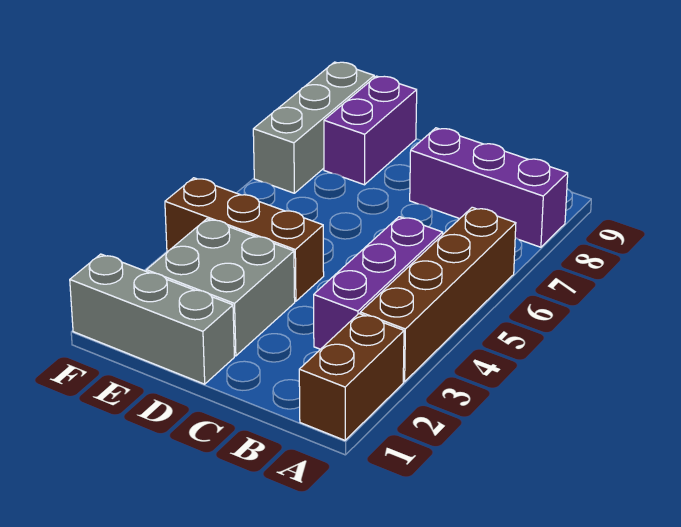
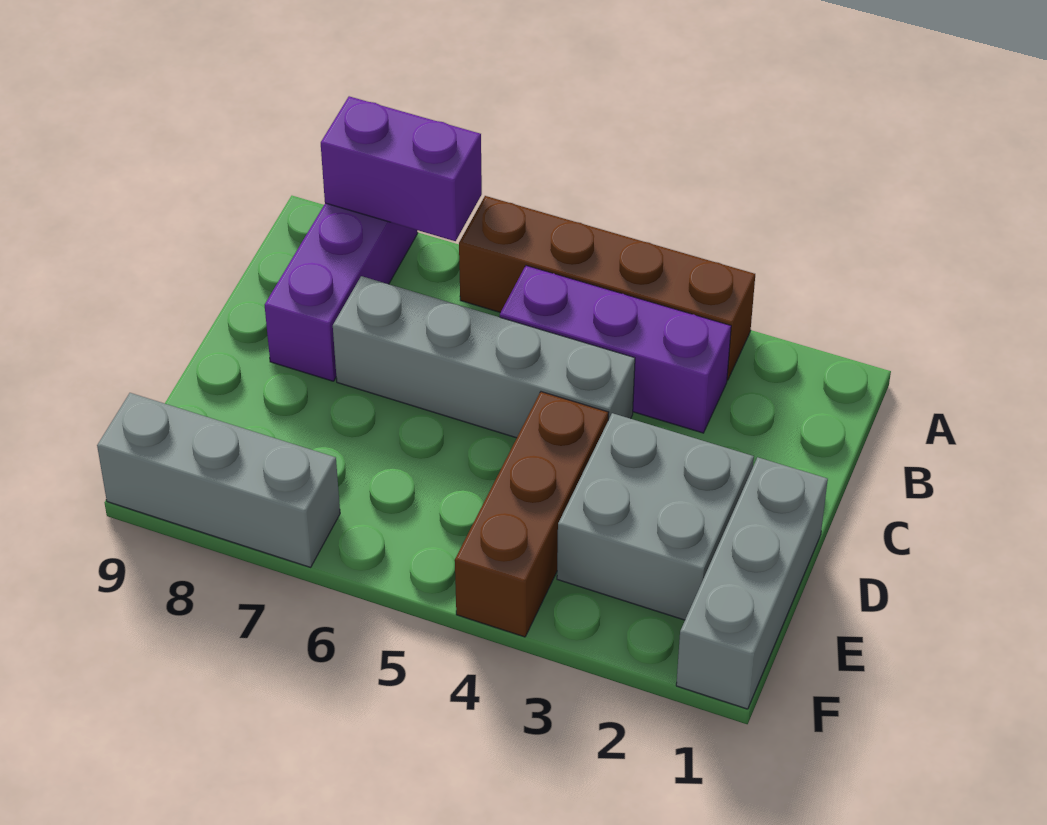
brown brick A1:A2 level 1 -> none
none -> grey brick C4:C7 level 1
purple brick E8:E9 level 1 -> purple brick A7:A8 level 2

